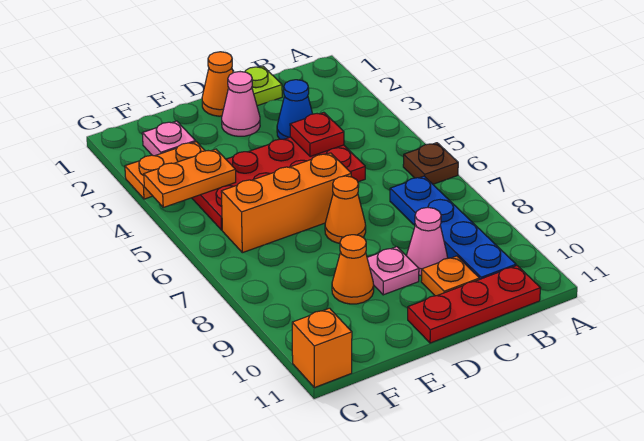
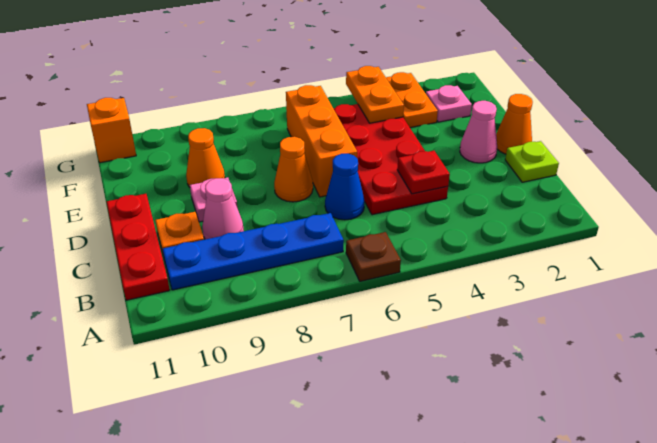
blue cone C3 level 1 -> blue cone C6 level 1

